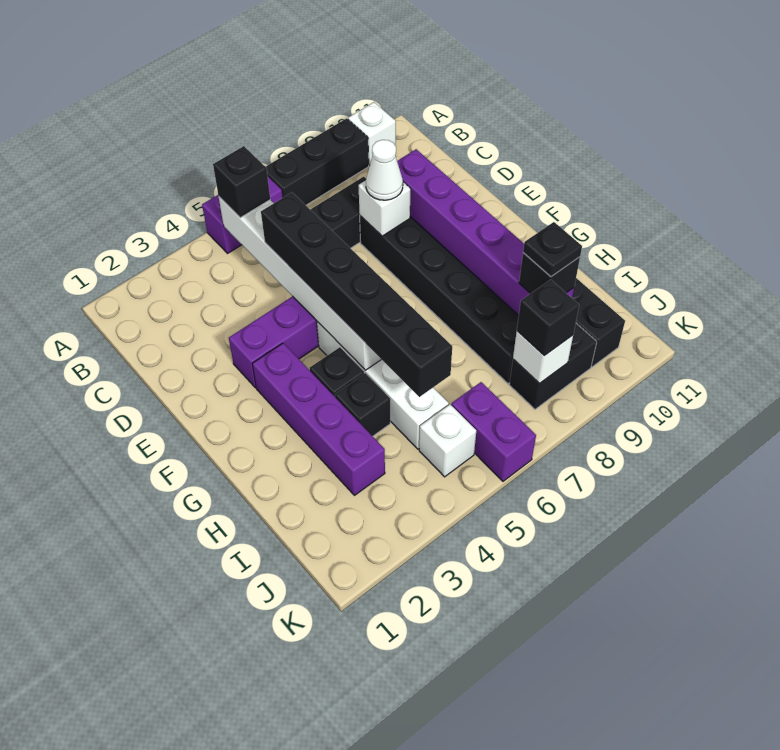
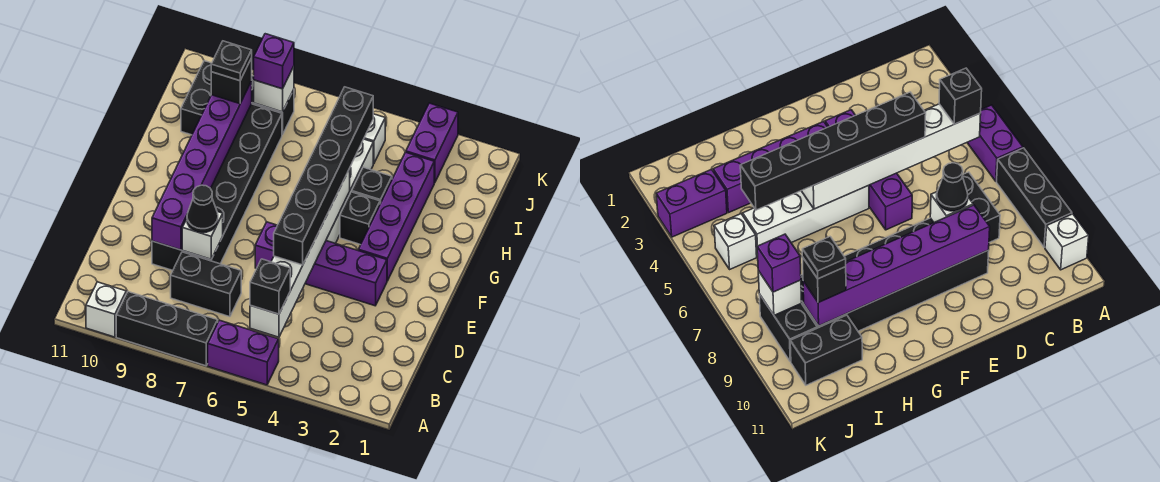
white cone D8 level 3 -> black cone D8 level 3
purple brick J6:K6 level 1 -> purple brick J3:K3 level 1
black brick J8 level 3 -> purple brick J8 level 3

